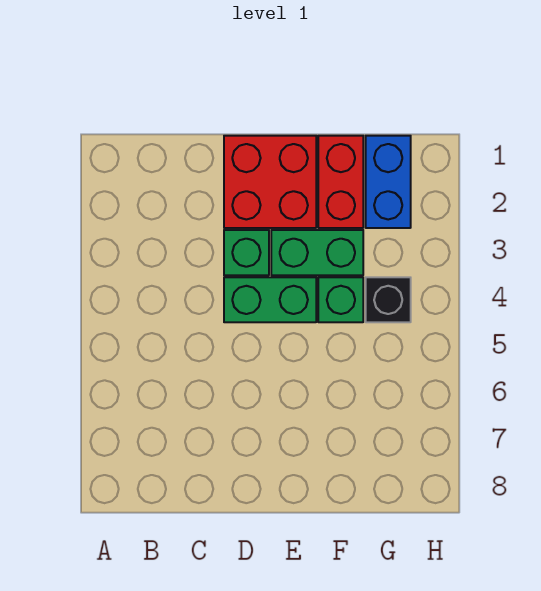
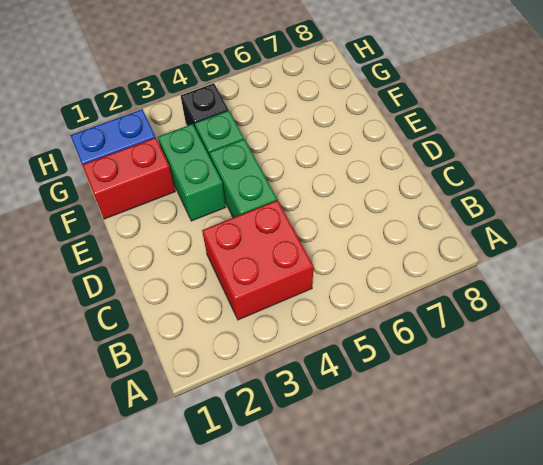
red brick D1:E2 level 1 -> red brick B3:C4 level 1
green brick D3 level 1 -> none

